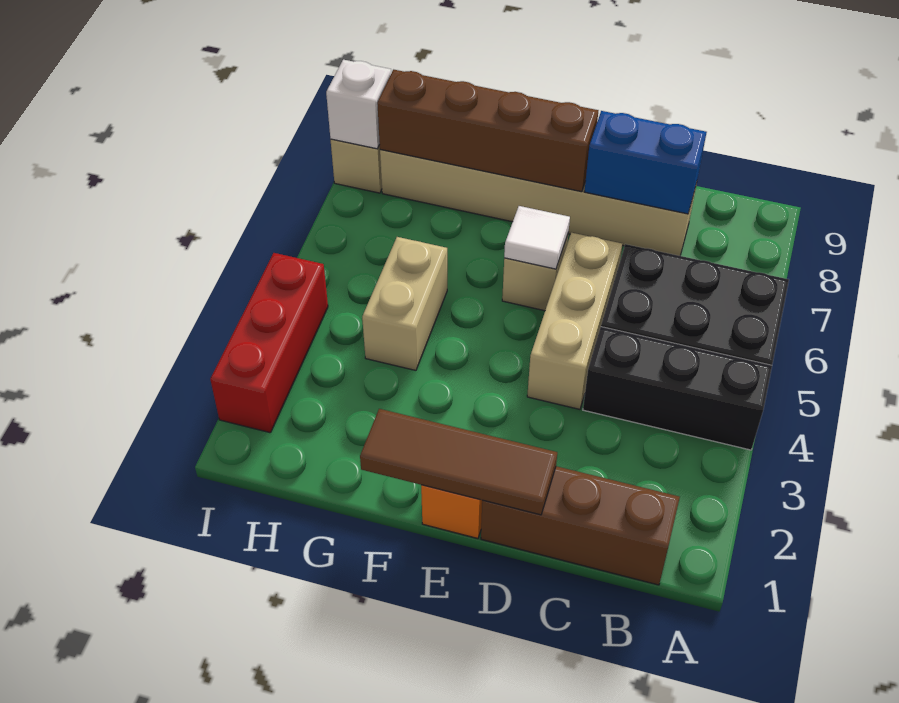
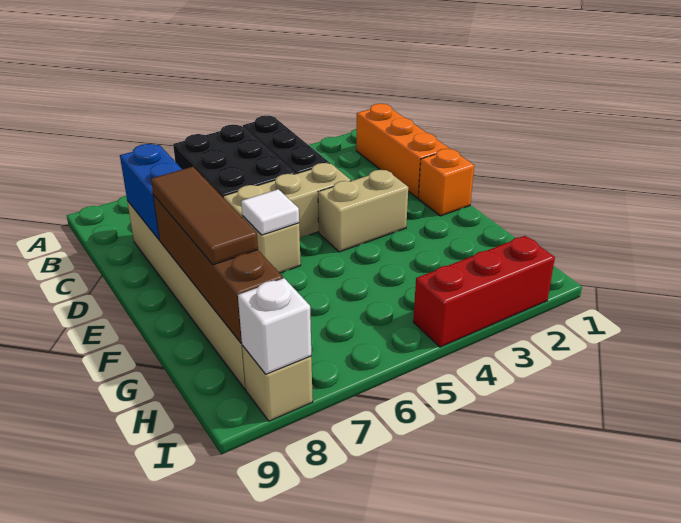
brown brick B1:D1 level 1 -> orange brick B1:D1 level 1
brown tile D1:F1 level 2 -> brown tile E8:G8 level 3
tan brick G4:G5 level 1 -> tan brick E3:E4 level 1

